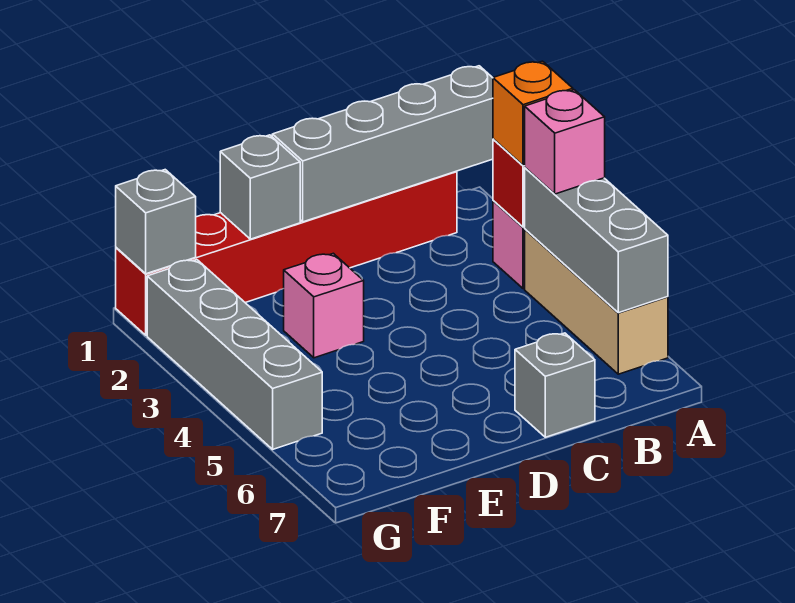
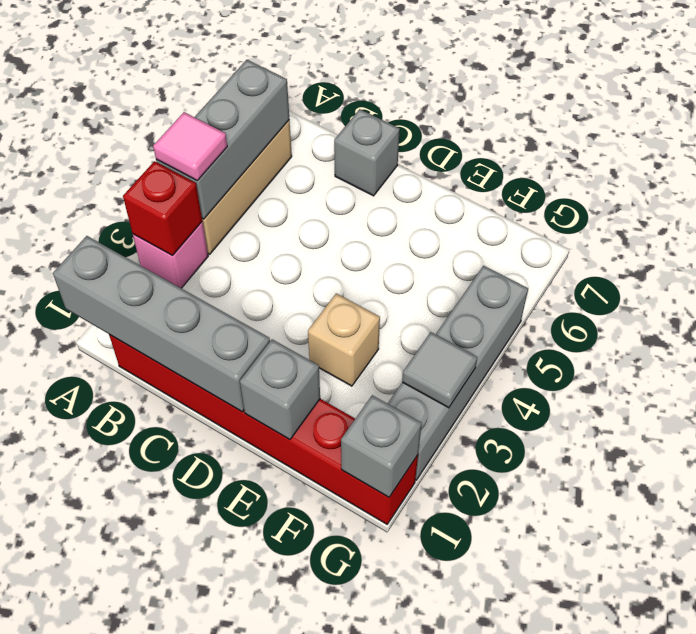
orange brick A3 level 3 -> none
pink brick A4 level 3 -> pink tile A4 level 3
pink brick E3 level 1 -> tan brick E3 level 1
none -> grey tile G3 level 2

